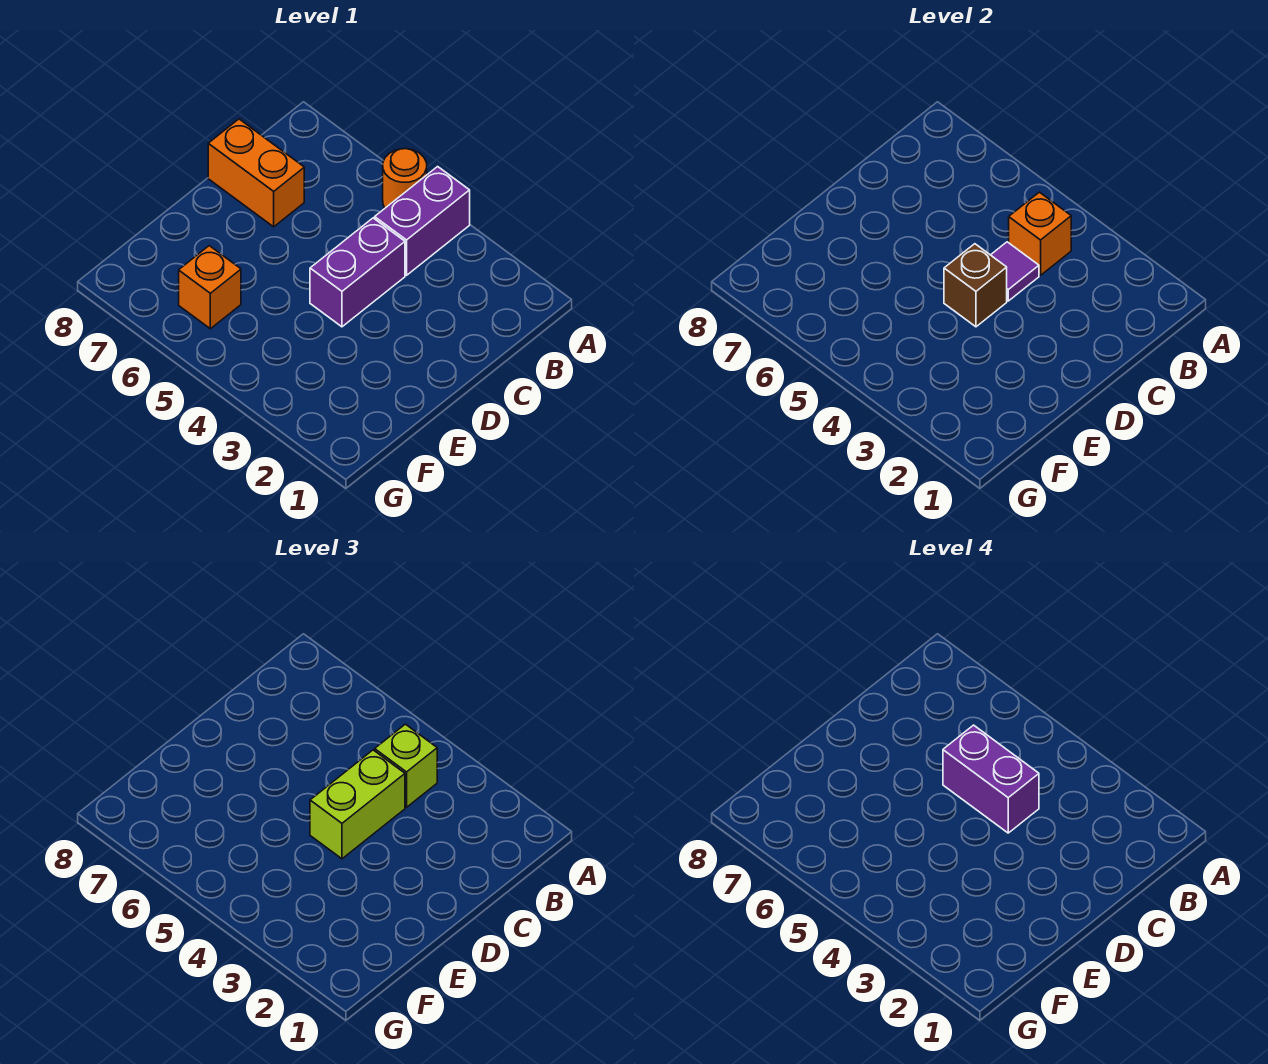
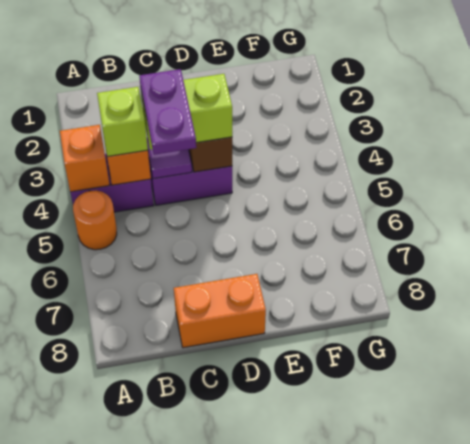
purple brick C4:C5 level 4 -> purple plate C4:C5 level 4
orange brick C7:C8 level 1 -> orange brick C8:D8 level 1
orange brick F6 level 1 -> orange brick A4 level 2

